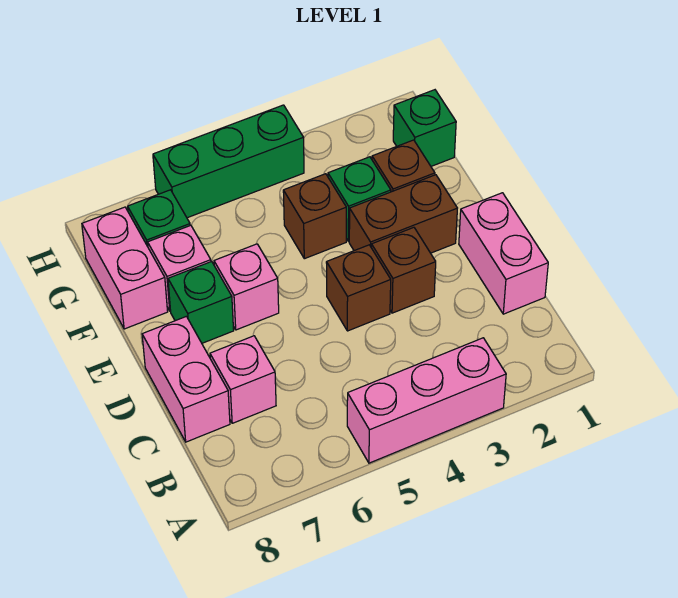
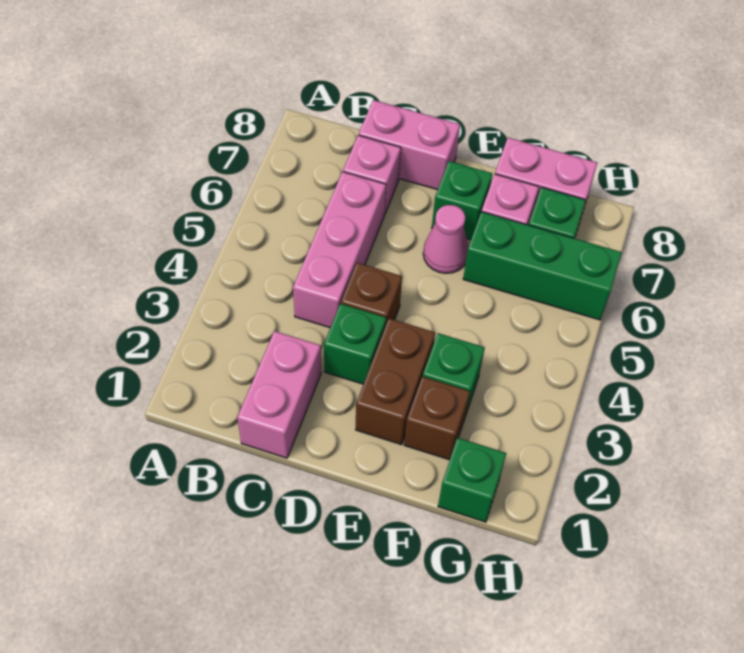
pink brick A3:A5 level 1 -> pink brick C4:C6 level 1
pink brick C1:D1 level 1 -> pink brick C1:C2 level 1
brown brick D3 level 1 -> green brick D3 level 1
pink brick E6 level 1 -> pink cone E6 level 1
brown brick F4 level 1 -> none
green brick H4:H6 level 1 -> green brick F6:H6 level 1

